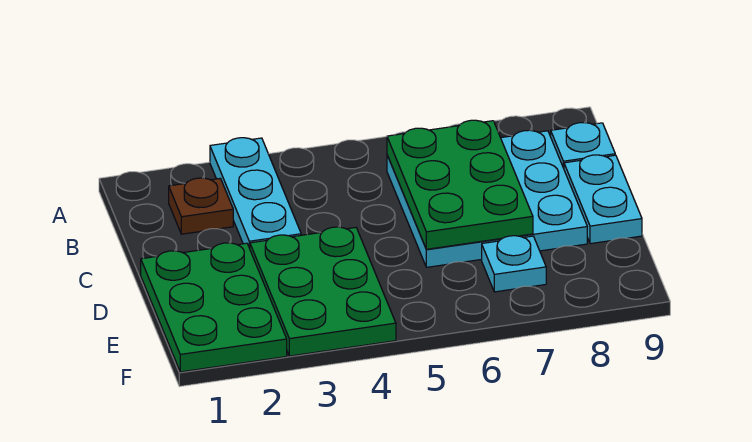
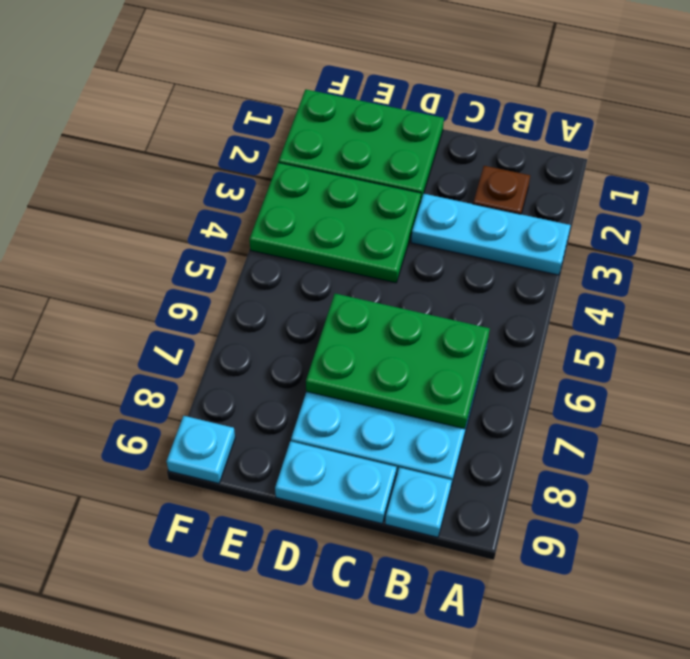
cyan plate E7 level 1 -> cyan plate F9 level 1

